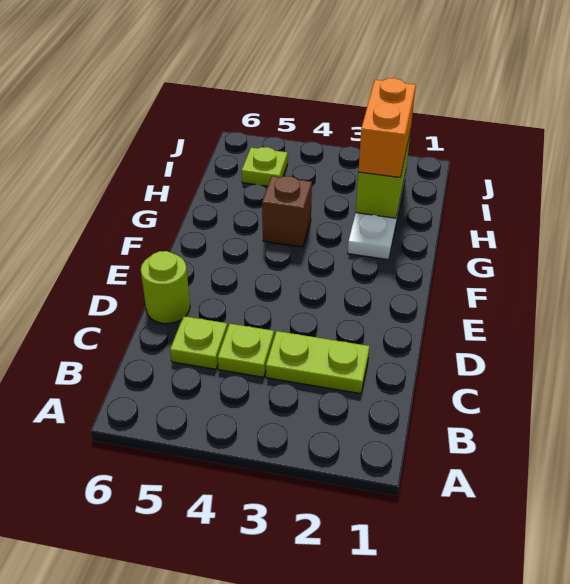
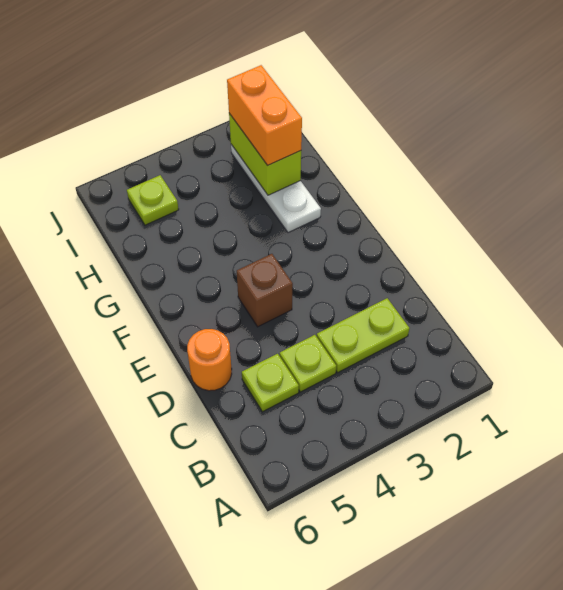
lime round brick D6 level 1 -> orange round brick D6 level 1
brown brick G4 level 1 -> brown brick E4 level 1

